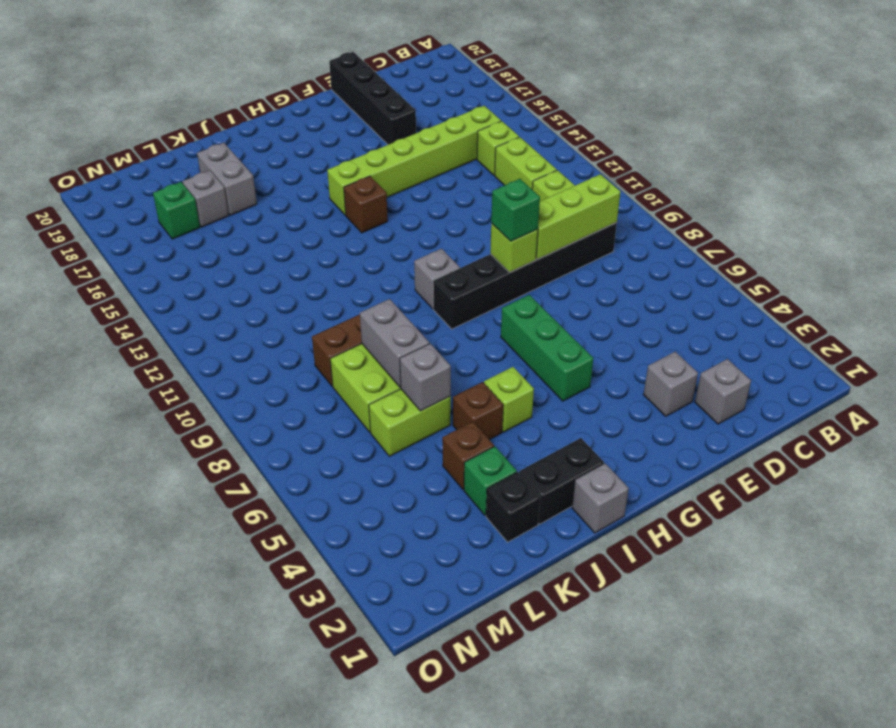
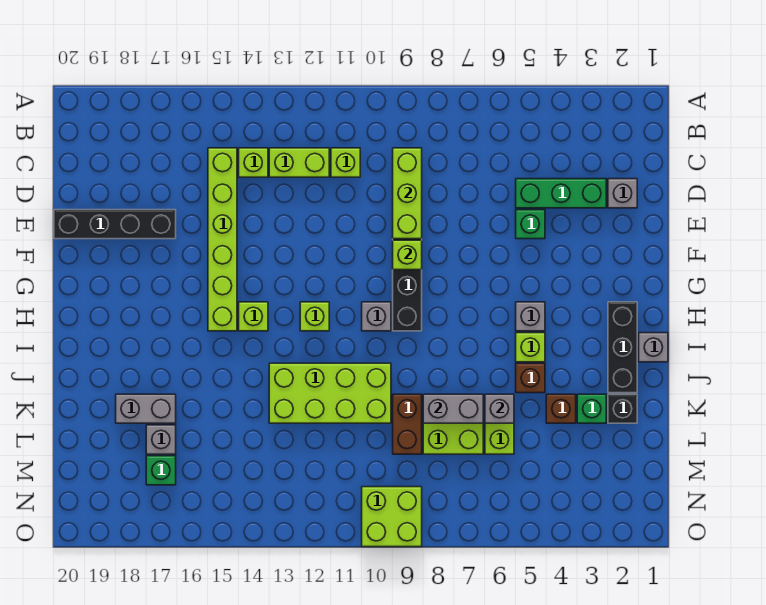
grey brick E3 level 1 -> grey brick H5 level 1
green brick F9 level 3 -> green brick E5 level 1
green brick G5:G7 level 1 -> green brick D3:D5 level 1
none -> lime brick H12 level 1
brown brick H14 level 1 -> lime brick H14 level 1
black brick I2:J2 level 1 -> black brick H2:J2 level 1
none -> lime brick J10:K13 level 1
none -> lime brick N9:O10 level 1

